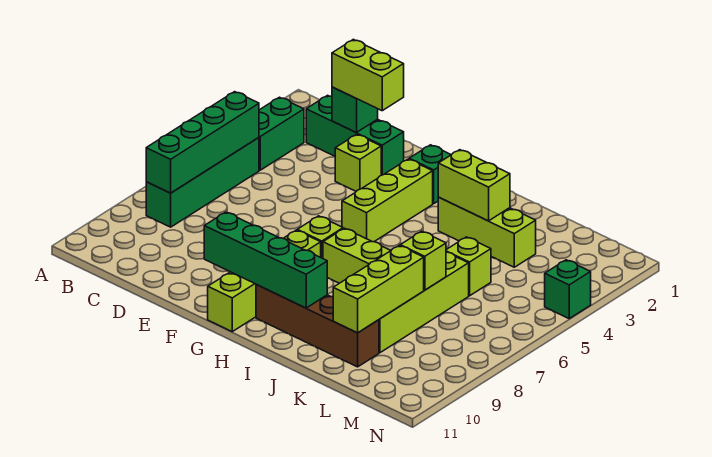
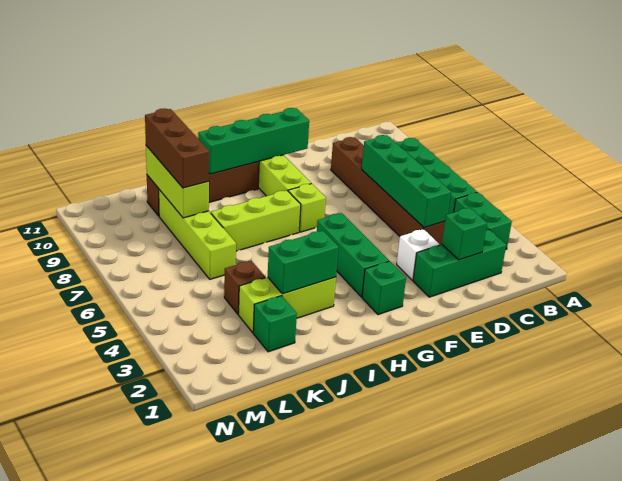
green brick B5:B8 level 2 -> green brick D4:D7 level 2
lime brick D2:E2 level 3 -> none
none -> brown brick D4:D9 level 1
lime brick E3 level 1 -> white brick E3 level 1
lime brick G3:G5 level 1 -> green brick G3:G5 level 1
lime brick I3:J3 level 2 -> green brick I3:J3 level 2
none -> brown brick K4 level 1
lime brick K5 level 1 -> none
lime brick K7 level 2 -> none
none -> brown brick K8:K10 level 3
green brick N4 level 1 -> green brick K2 level 1

